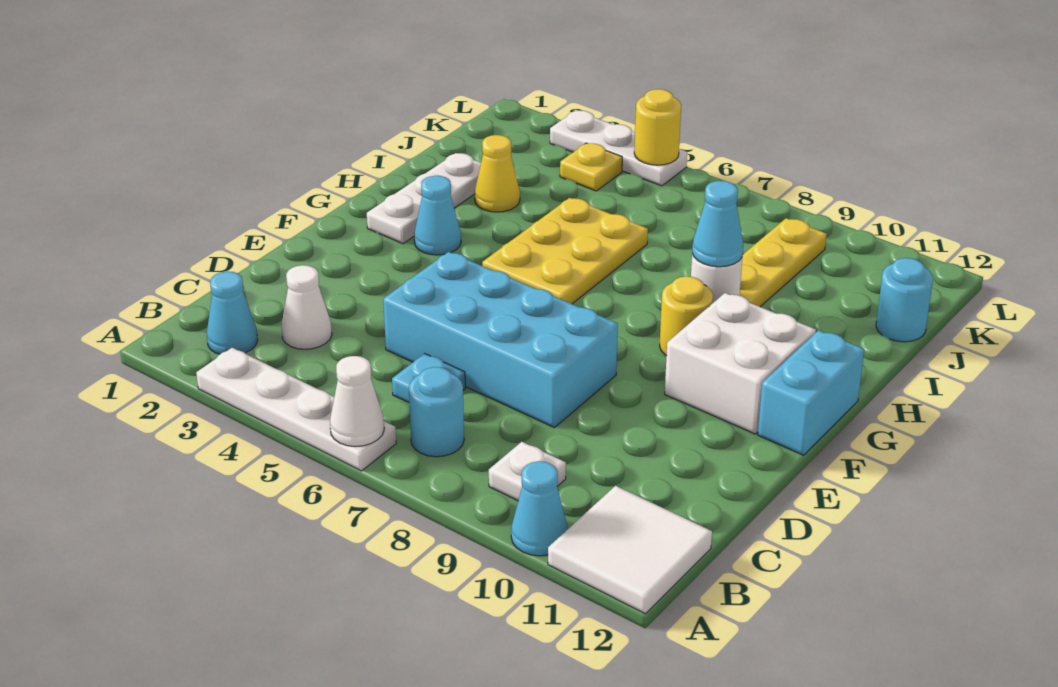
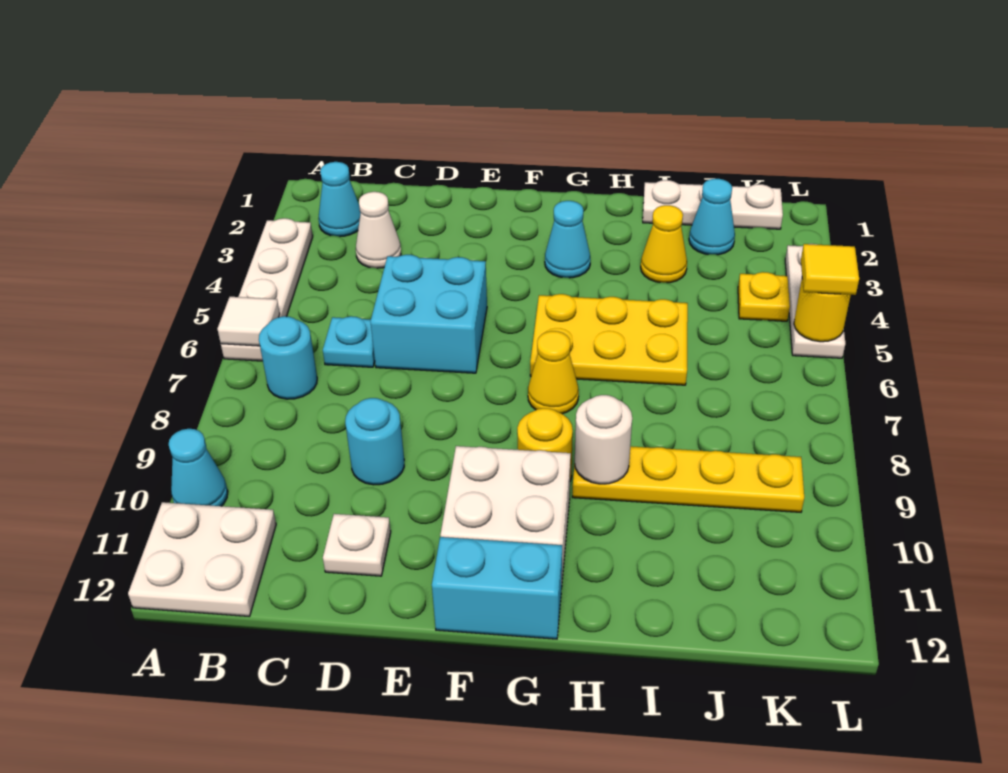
white cone A6 level 2 -> white tile A6 level 2
white tile A11:B12 level 1 -> white plate A11:B12 level 1
white plate B9 level 1 -> white plate D11 level 1
cyan brick D5:E8 level 1 -> cyan brick D5:E6 level 1
white plate G2:I2 level 1 -> white plate I1:K1 level 1
none -> yellow cone G7 level 1
cyan cone H9 level 3 -> cyan cone J2 level 1
cyan round brick J12 level 1 -> cyan round brick D9 level 1
none -> yellow tile L5 level 3

